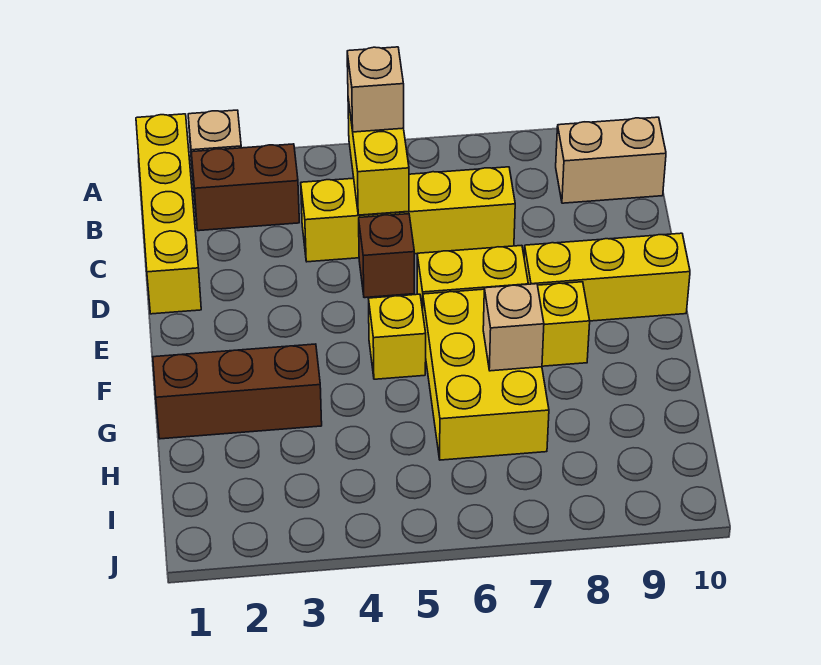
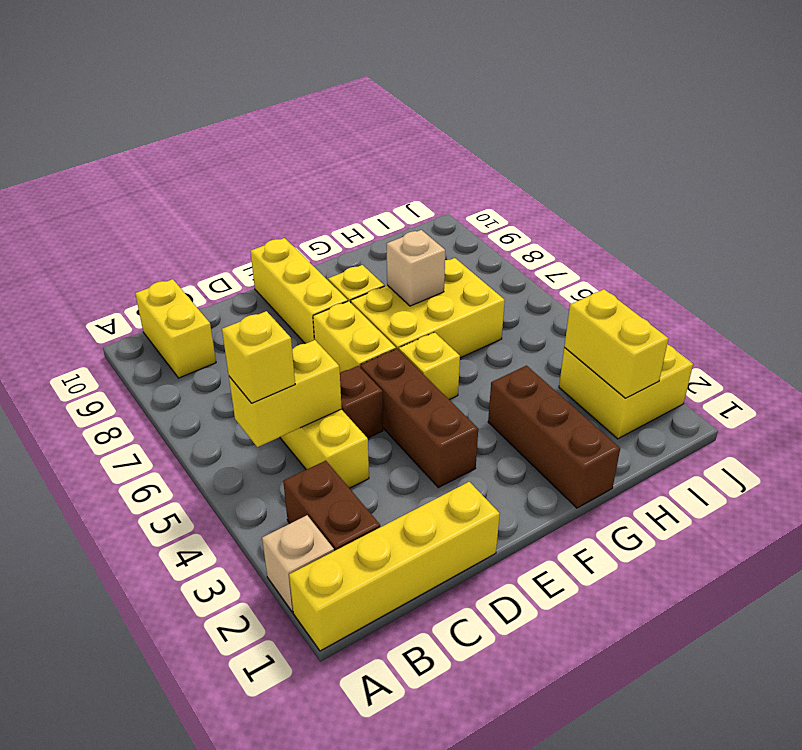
tan brick B5 level 3 -> yellow brick B5 level 3
tan brick B9:B10 level 1 -> yellow brick B9:B10 level 1
none -> brown brick E3:E5 level 1
none -> yellow brick I2:J3 level 1
none -> yellow brick I2:I3 level 2

